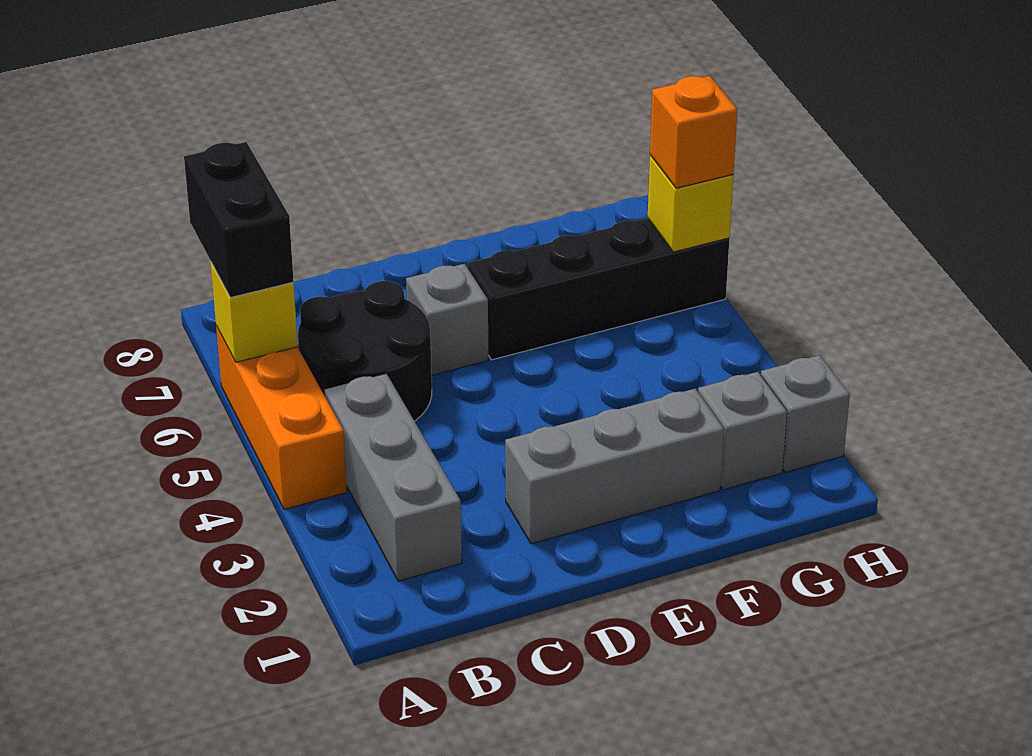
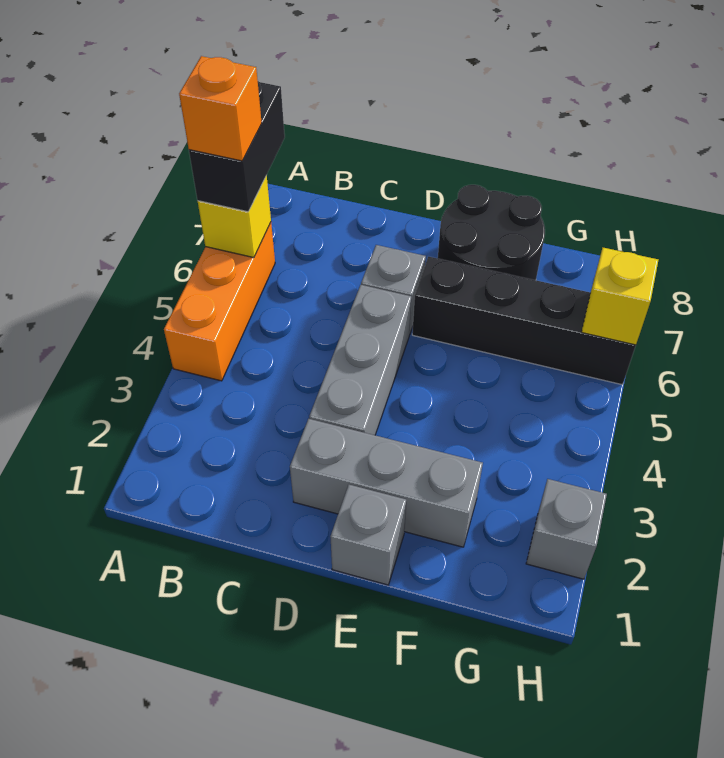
grey brick B2:B4 level 1 -> grey brick D3:D5 level 1
black round brick B5:C6 level 1 -> black round brick E7:F8 level 1
grey brick G2 level 1 -> grey brick E1 level 1
orange brick H6 level 3 -> orange brick A6 level 4

